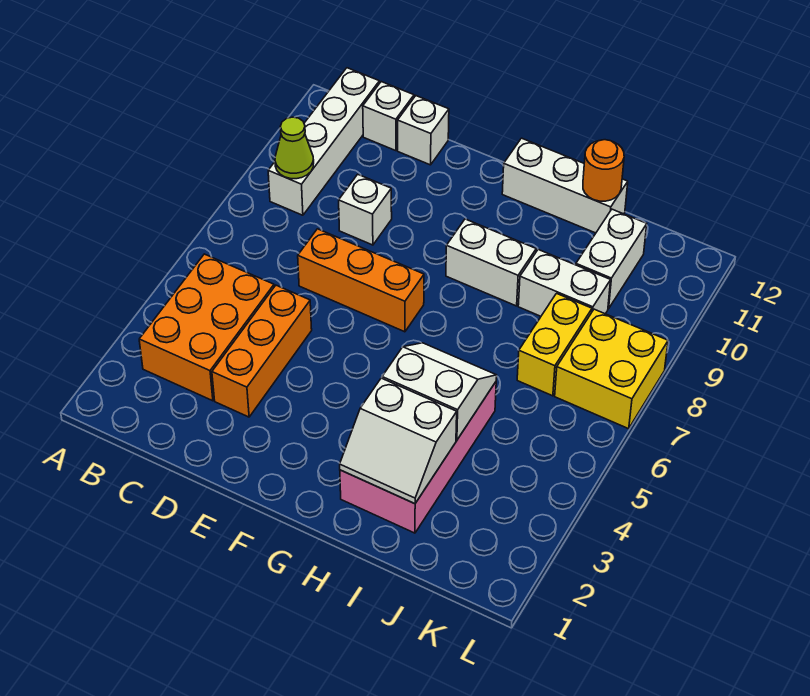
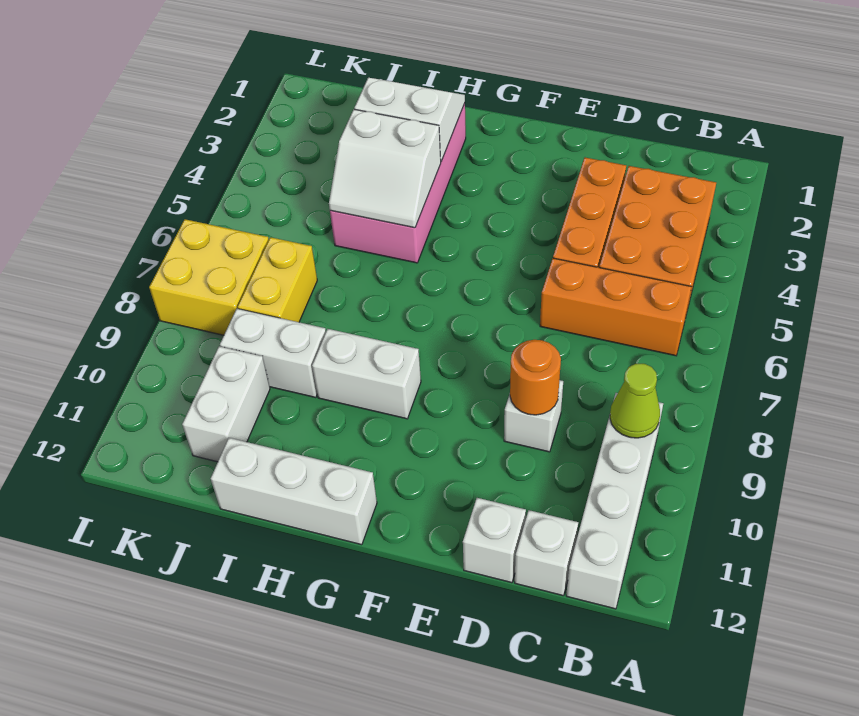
orange brick D7:F7 level 1 -> orange brick B6:D6 level 1
orange round brick I12 level 2 -> orange round brick D9 level 2

